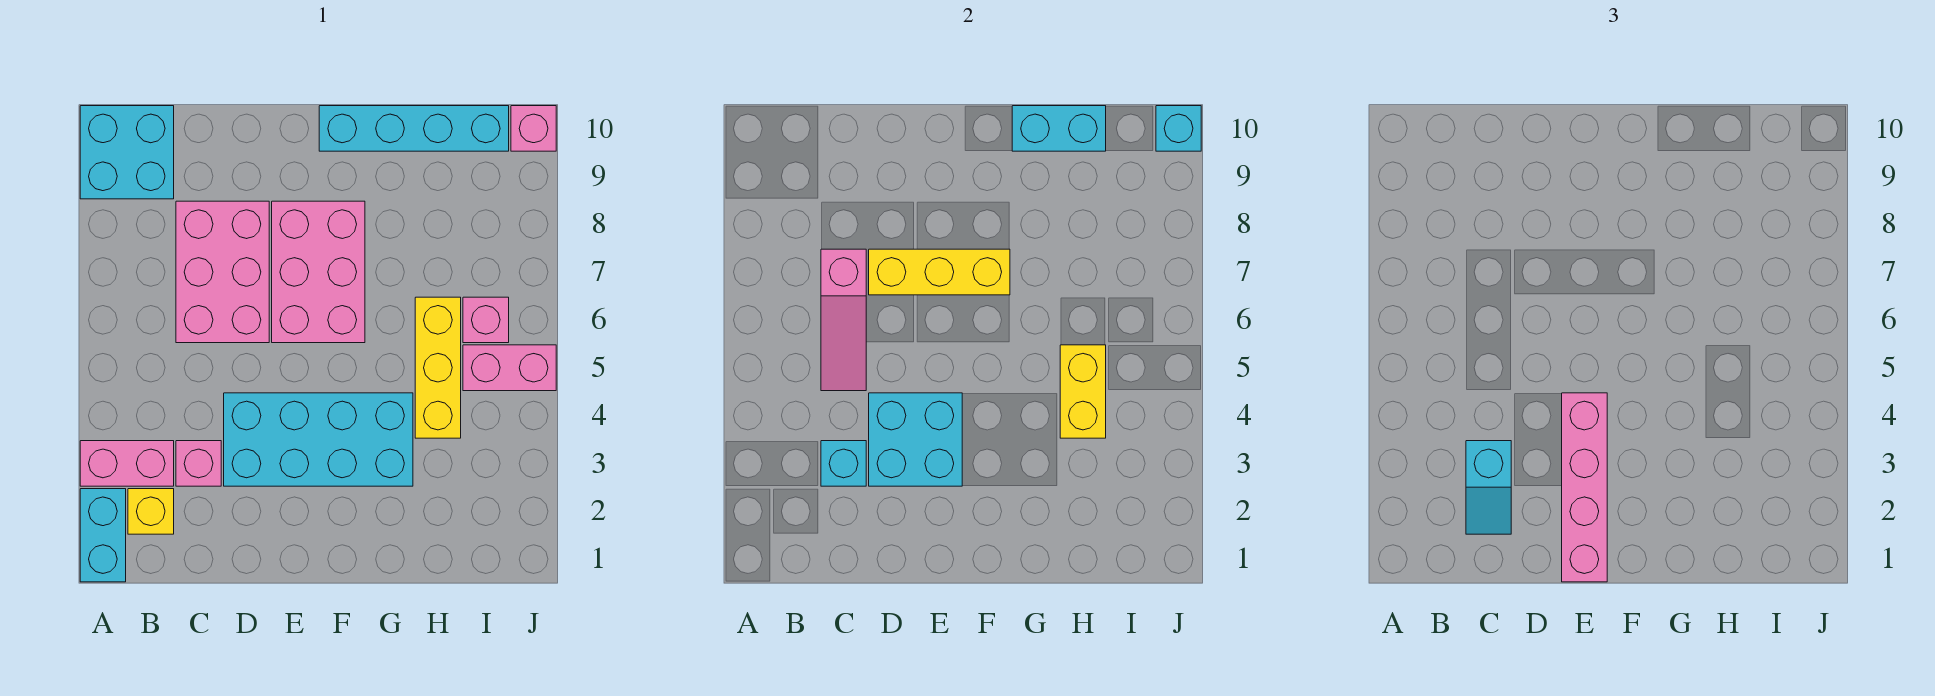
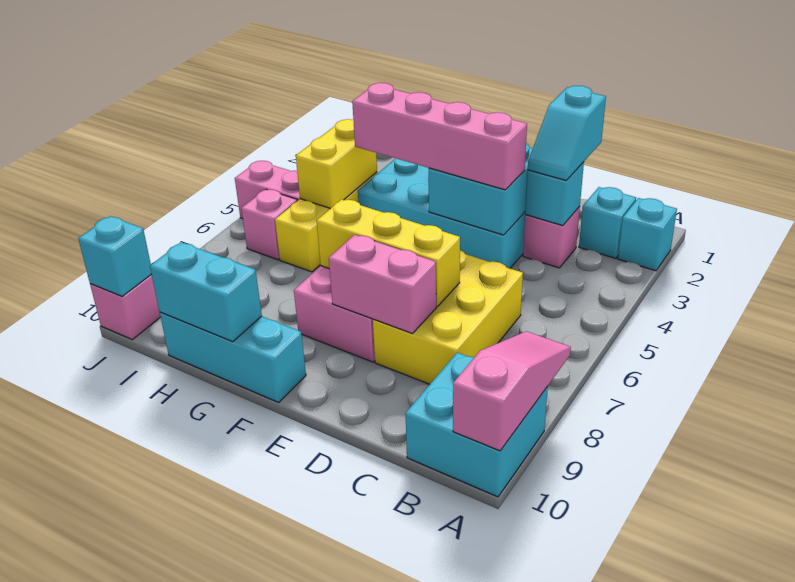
cyan brick A1:A2 level 1 -> cyan brick A2 level 1
pink brick A3:B3 level 1 -> pink brick D8:E8 level 2
yellow brick B2 level 1 -> cyan brick B2 level 1
cyan slope C2:C3 level 3 top 3 -> cyan slope C2:C3 level 3 top 2
pink slope C5:C7 level 2 top 7 -> pink slope A8:A10 level 2 top 10
pink brick C6:D8 level 1 -> yellow brick C6:D8 level 1
pink brick E1:E4 level 3 -> pink brick D4:G4 level 3
cyan brick F10:I10 level 1 -> cyan brick F10:H10 level 1

